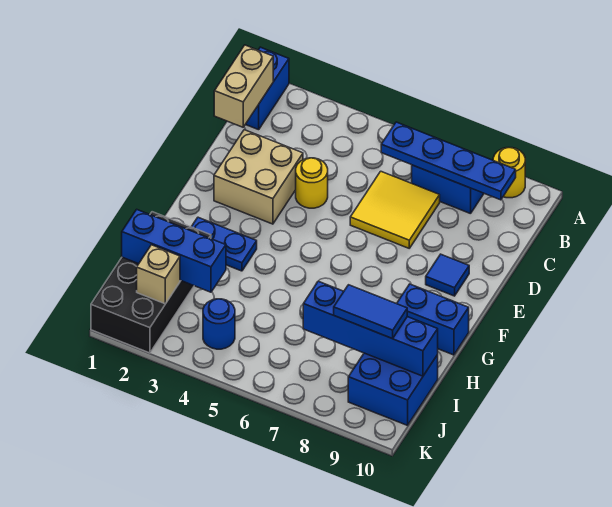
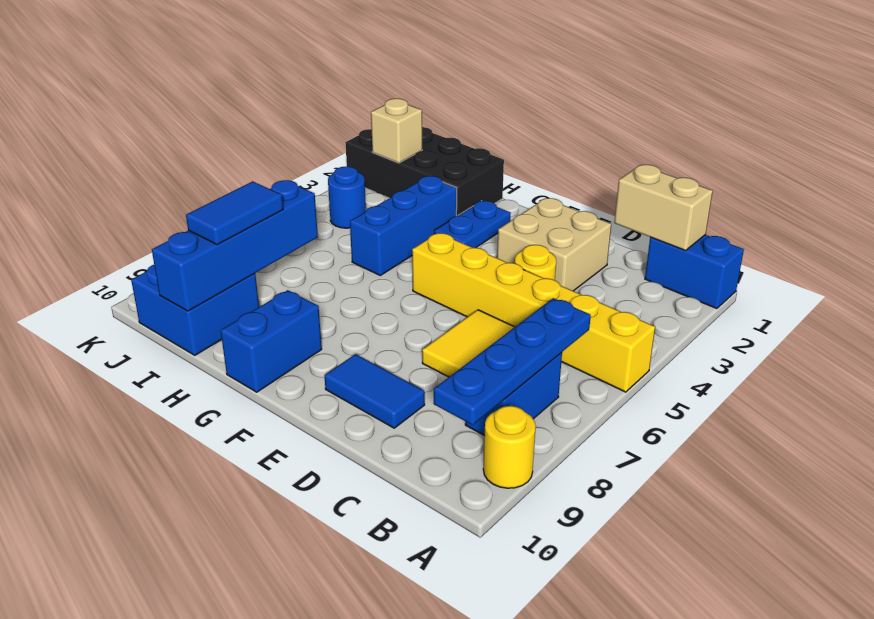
none -> yellow brick A5:F5 level 1
blue tile E9 level 1 -> blue tile D9:E9 level 1
blue brick I1:I3 level 2 -> blue brick H3:H5 level 1

